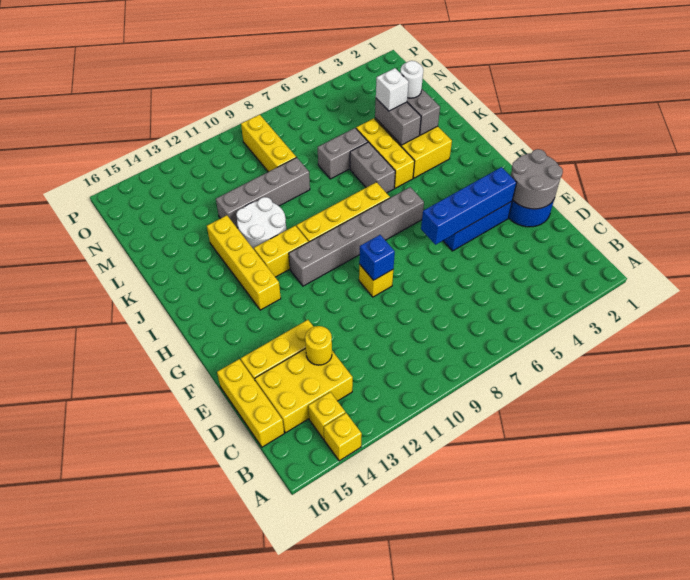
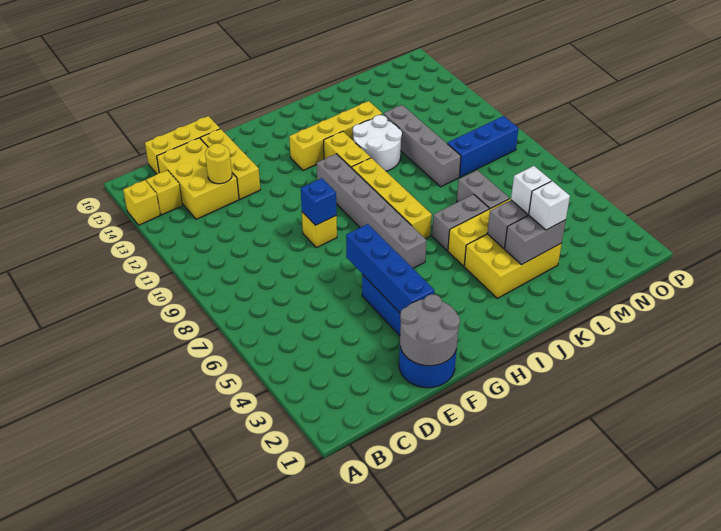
white round brick L3 level 3 -> white brick L3 level 3
yellow brick M9:O9 level 1 -> blue brick M9:O9 level 1

